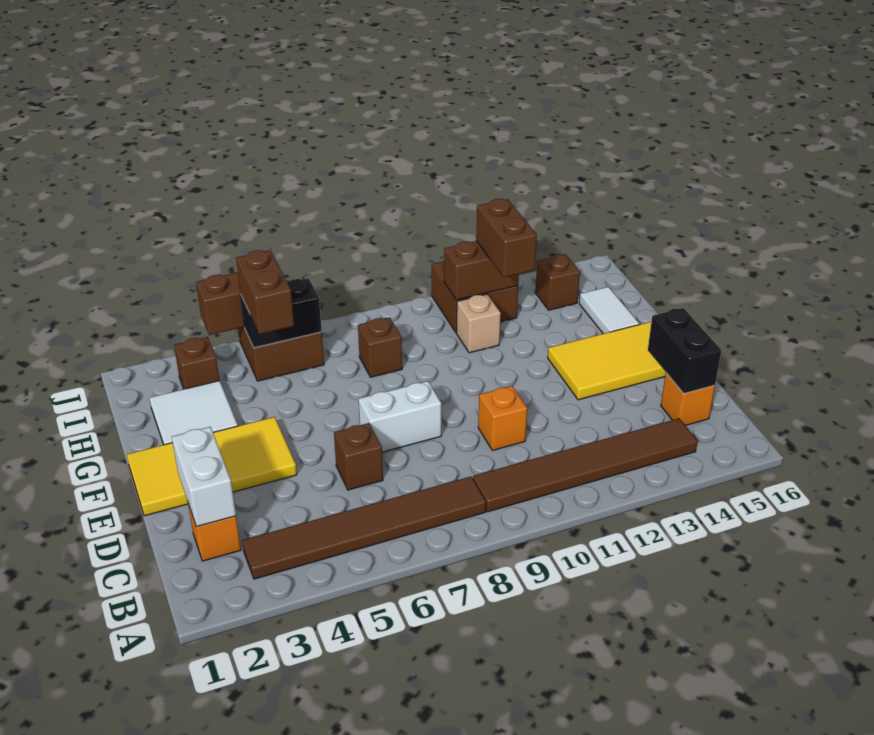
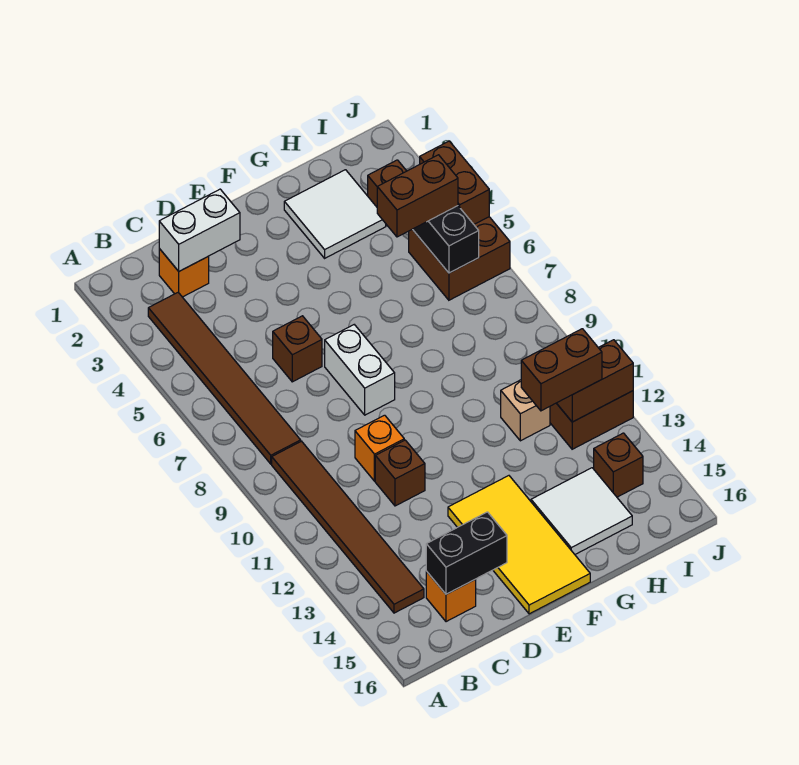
yellow tile E1:F4 level 1 -> none
white tile G15:H15 level 1 -> white tile G14:H15 level 1
brown brick H8 level 1 -> brown brick D11 level 1
brown brick I11:I12 level 2 -> brown brick I12:J12 level 2

